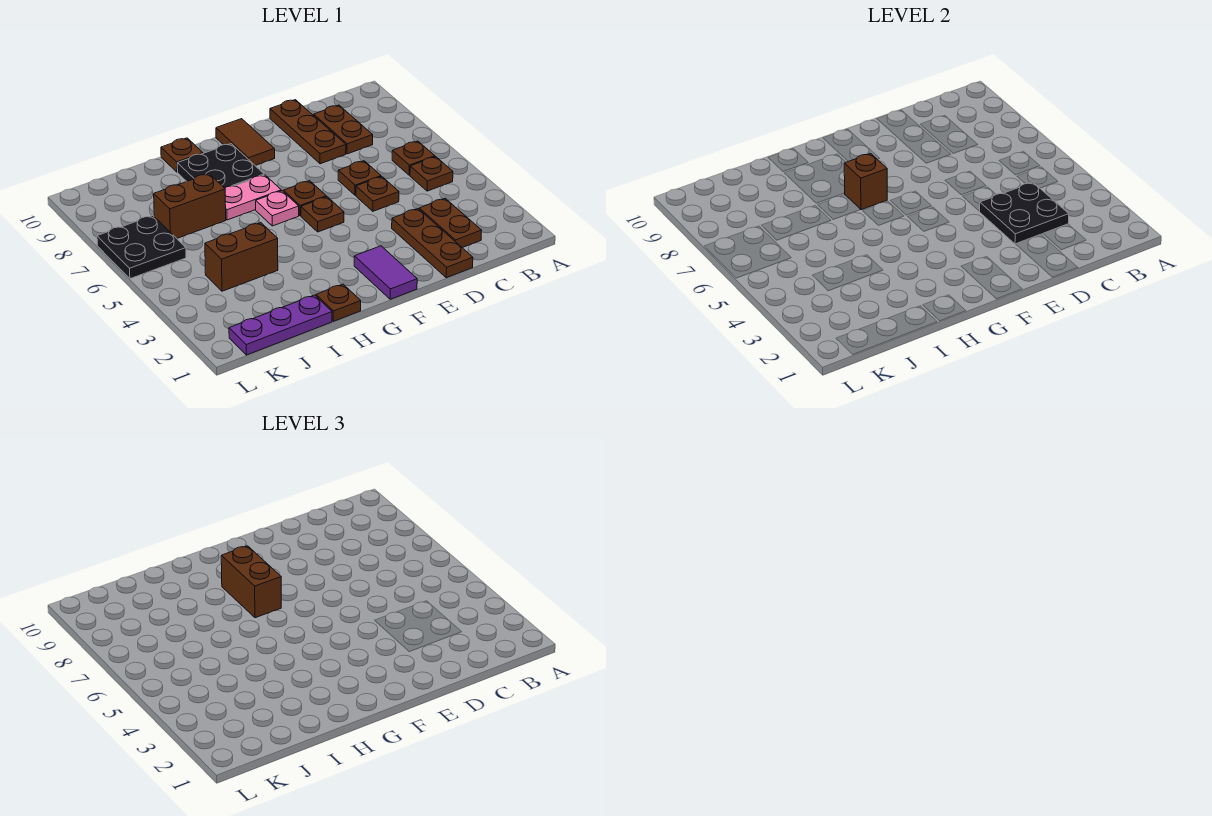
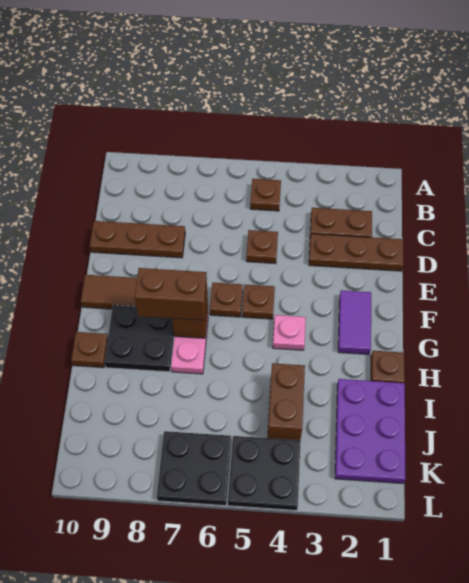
brown plate B6 level 1 -> none
black plate C3:D4 level 2 -> black plate K4:L5 level 1
brown plate C8:C9 level 1 -> none
brown plate D6 level 1 -> none
purple tile F1:F2 level 1 -> purple tile F2:G2 level 1
pink plate G6 level 1 -> pink plate G4 level 1
purple plate I1:K1 level 1 -> purple plate I1:K2 level 1
brown brick I7:J7 level 1 -> none

